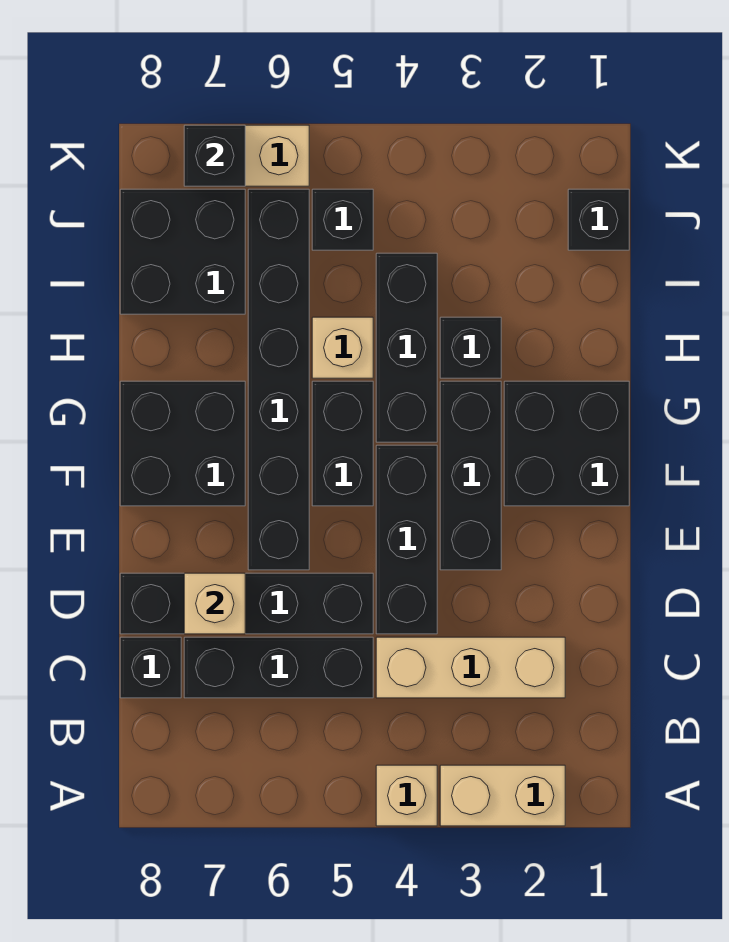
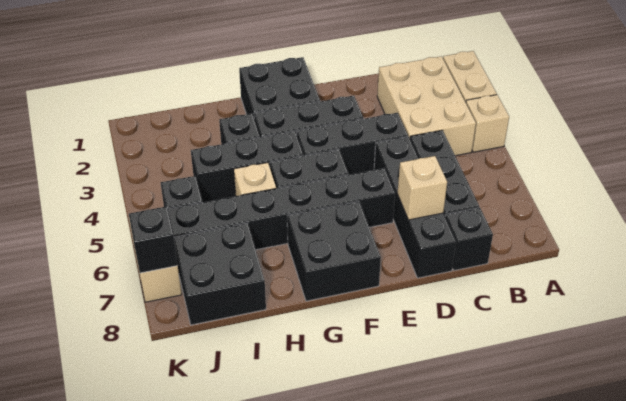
tan brick C2:C4 level 1 -> tan brick B2:C4 level 1
black brick J1 level 1 -> none

